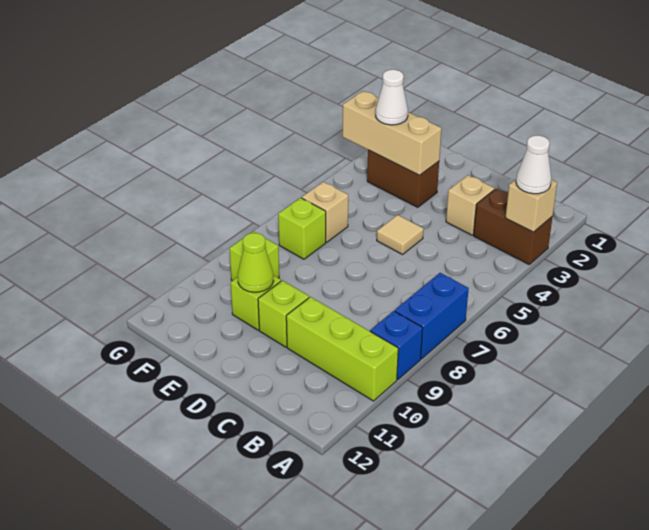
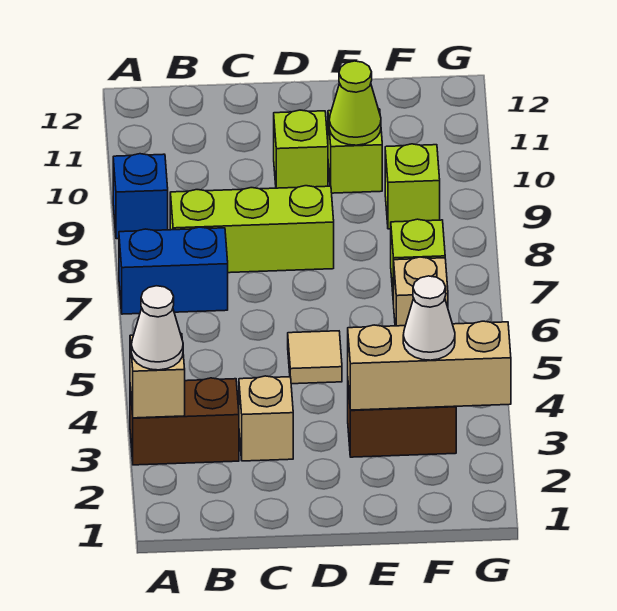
blue brick A7:A8 level 1 -> blue brick A7:B7 level 1
lime brick A10:C10 level 1 -> lime brick B8:D8 level 1

